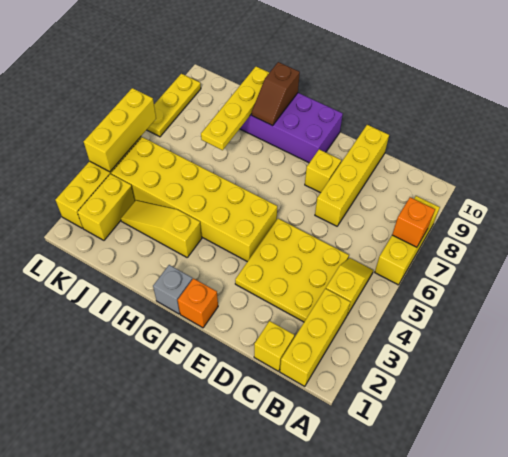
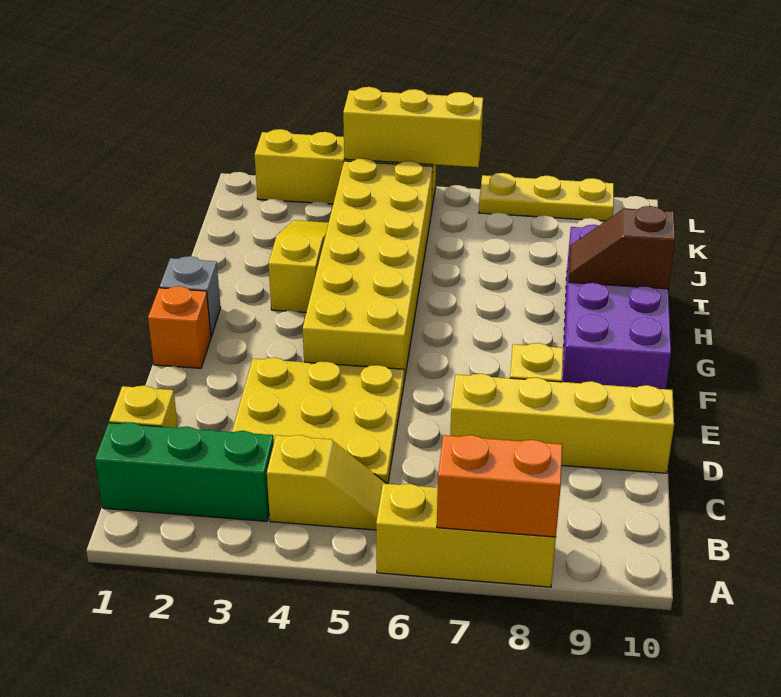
orange brick A7 level 2 -> orange brick A7:A8 level 2
yellow brick B1:B3 level 1 -> green brick B1:B3 level 1
yellow plate I7:I10 level 2 -> none
yellow brick K2:K3 level 1 -> none

